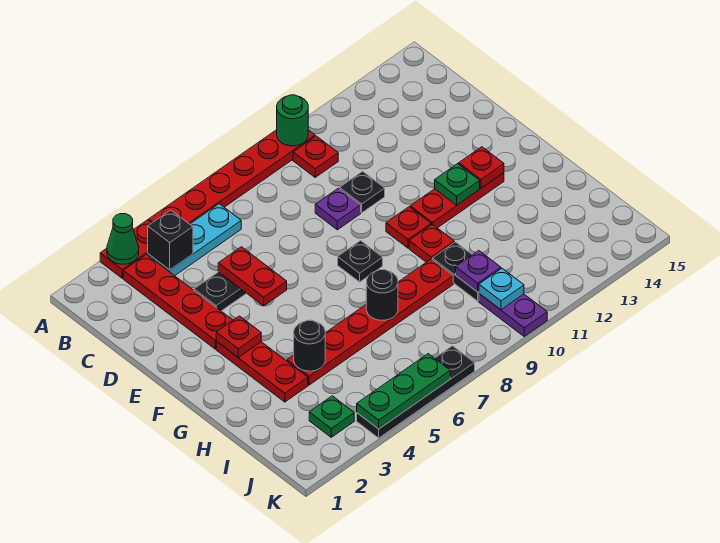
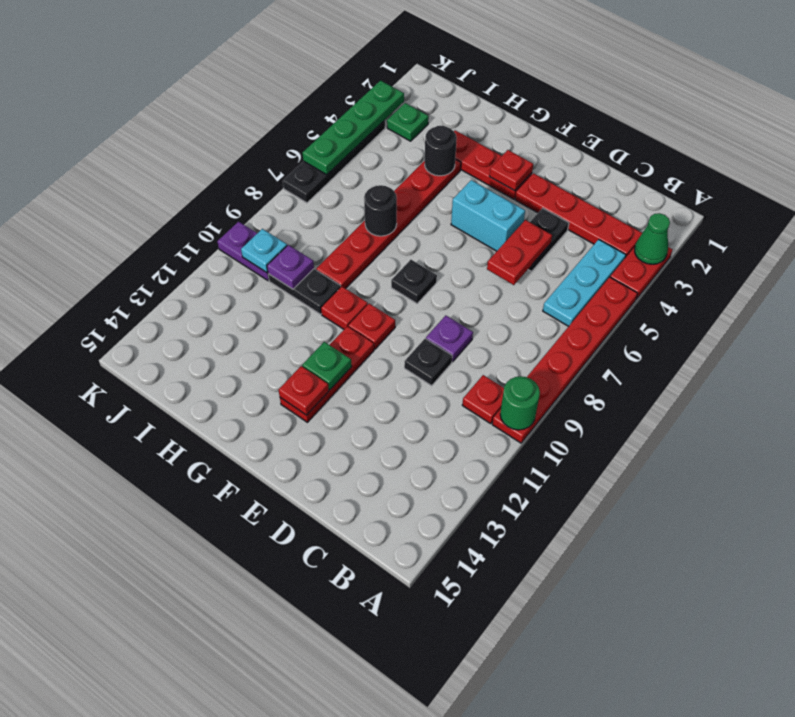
black brick B4 level 2 -> none
red plate D5:E5 level 2 -> red plate D5:D6 level 2
none -> cyan brick E5:F5 level 1
green plate K4:K6 level 2 -> green plate K3:K6 level 2

